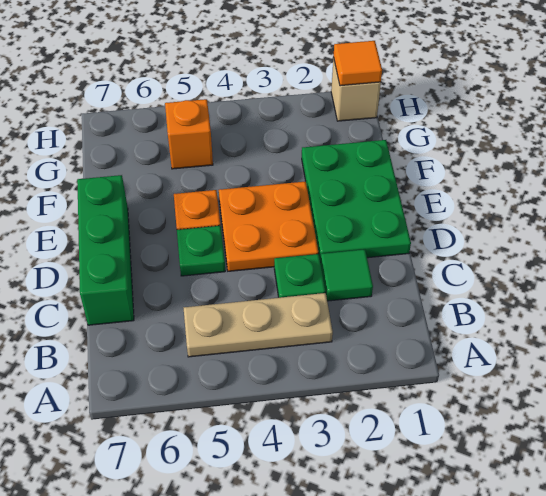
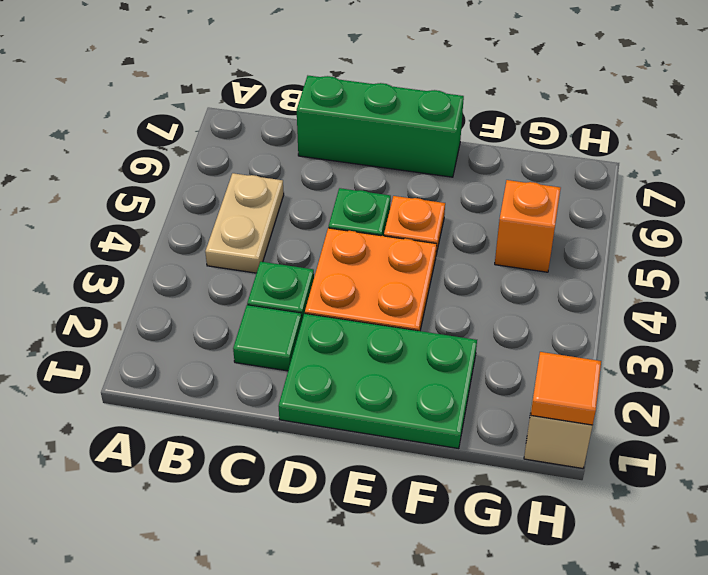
tan plate B3:B5 level 1 -> tan plate B4:B5 level 1

